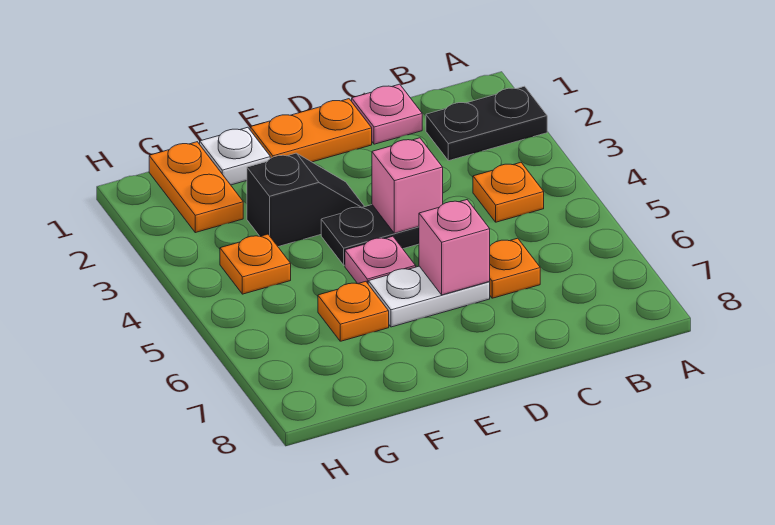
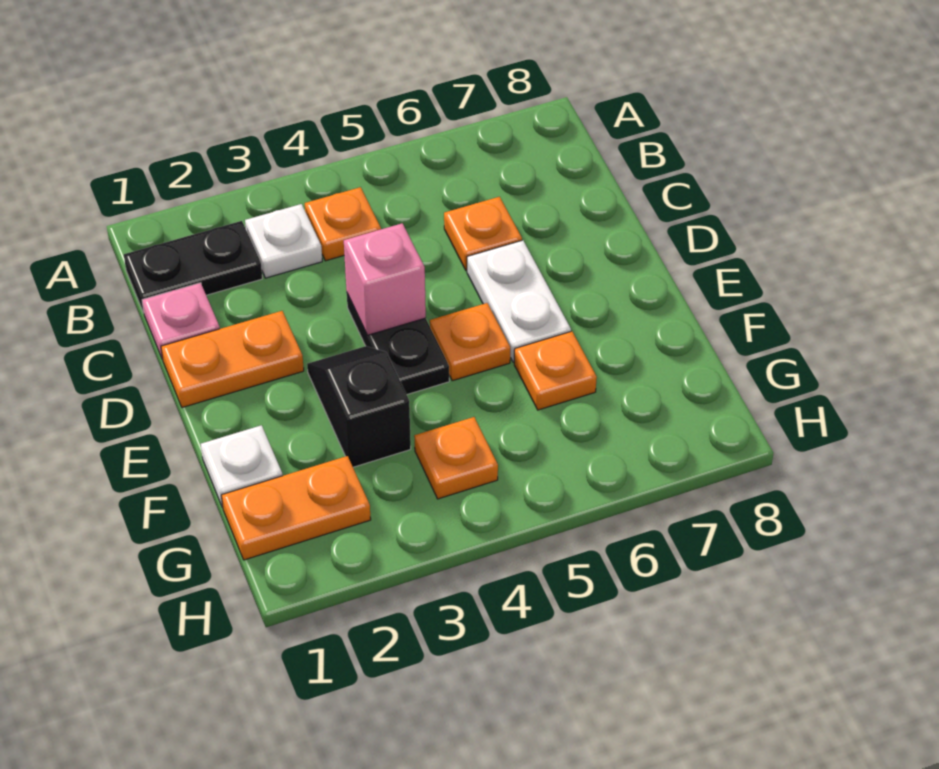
black plate A2:B2 level 1 -> black plate B1:B2 level 1
none -> white plate B3 level 1
orange plate D1:E1 level 1 -> orange plate D1:D2 level 1
pink brick D6 level 2 -> none
pink plate E5 level 1 -> orange plate E5 level 1

